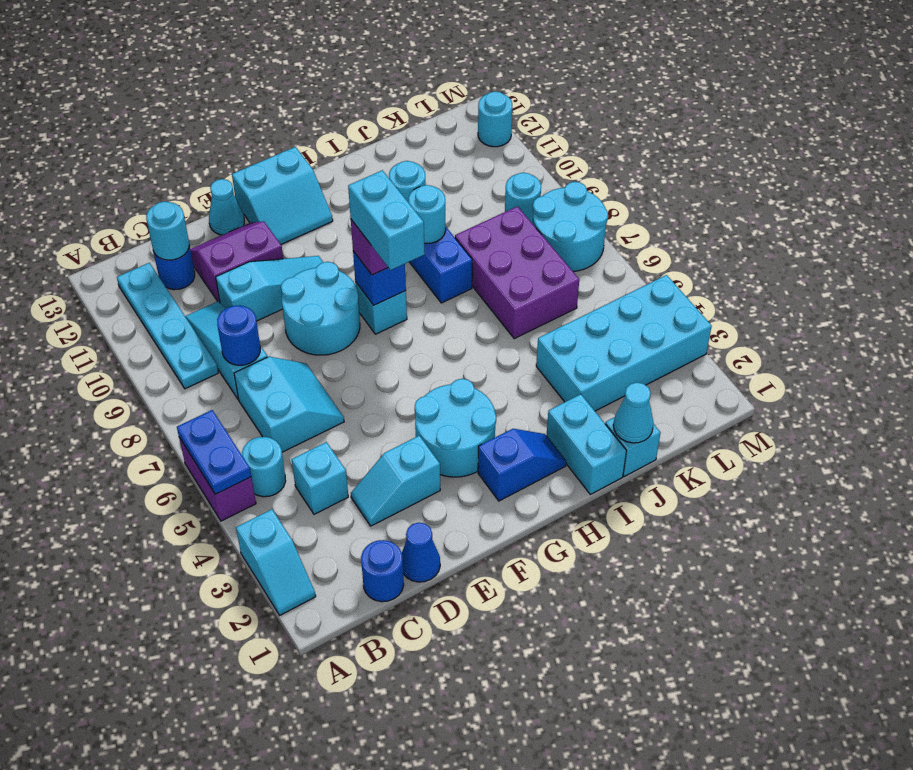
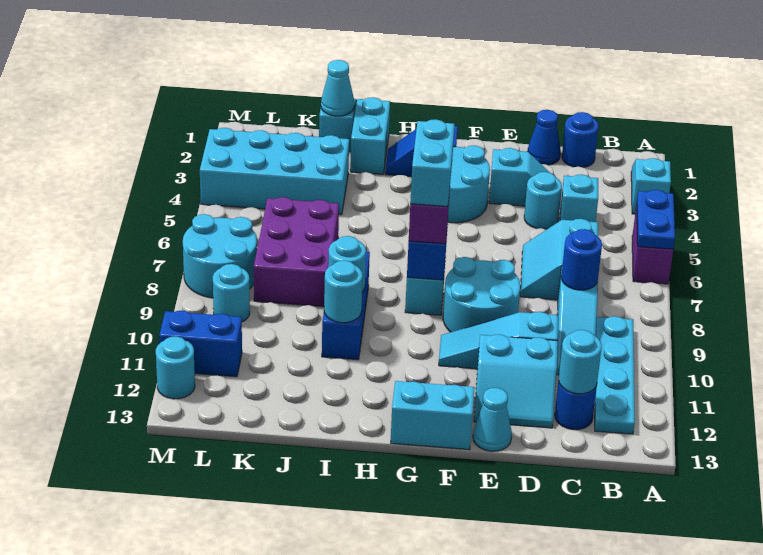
cyan round brick B5 level 1 -> cyan round brick D4 level 1
purple slope D11:E12 level 1 top 11 -> cyan slope D11:E12 level 1 top 11
none -> blue brick L11:M11 level 1

